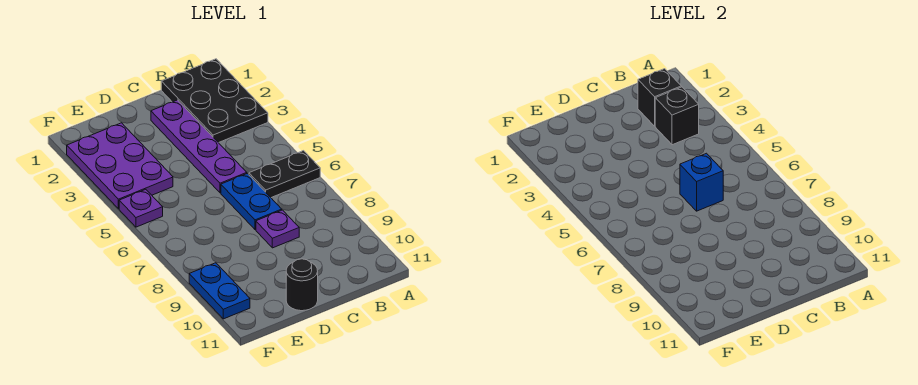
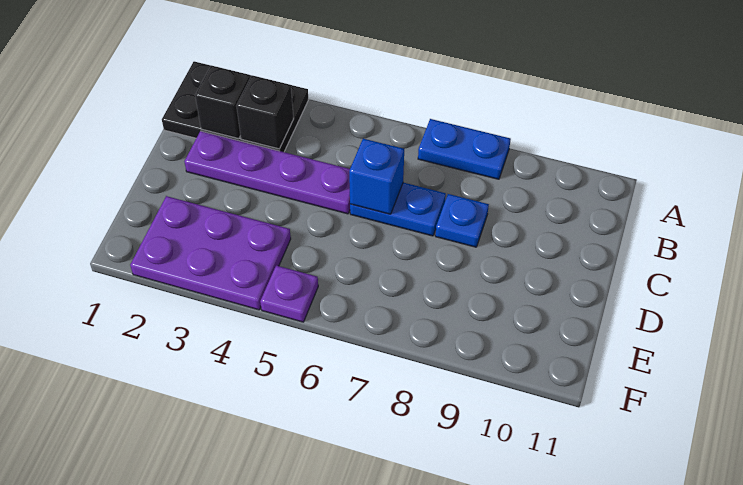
black plate A6:B6 level 1 -> none
purple plate C8 level 1 -> blue plate C8 level 1
black round brick D11 level 1 -> none
blue plate F9:F10 level 1 -> blue plate A7:A8 level 1

